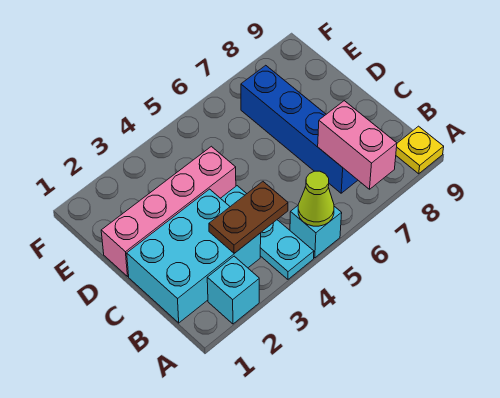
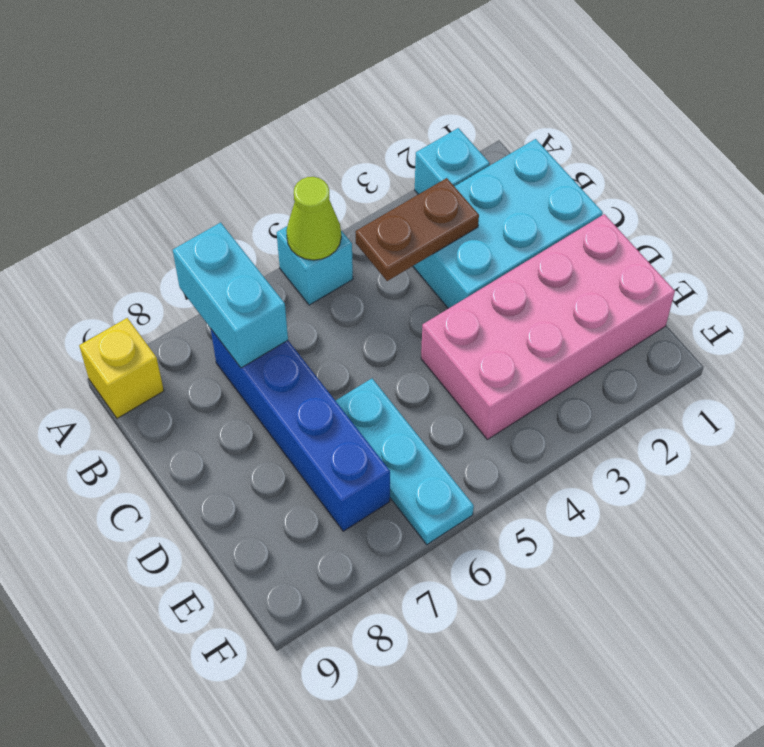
cyan plate A4:C4 level 1 -> cyan plate D6:F6 level 1
pink brick A7:B7 level 2 -> cyan brick A7:B7 level 2
yellow plate A9 level 1 -> yellow brick A9 level 1
pink brick D1:D4 level 1 -> pink brick D1:E4 level 1

